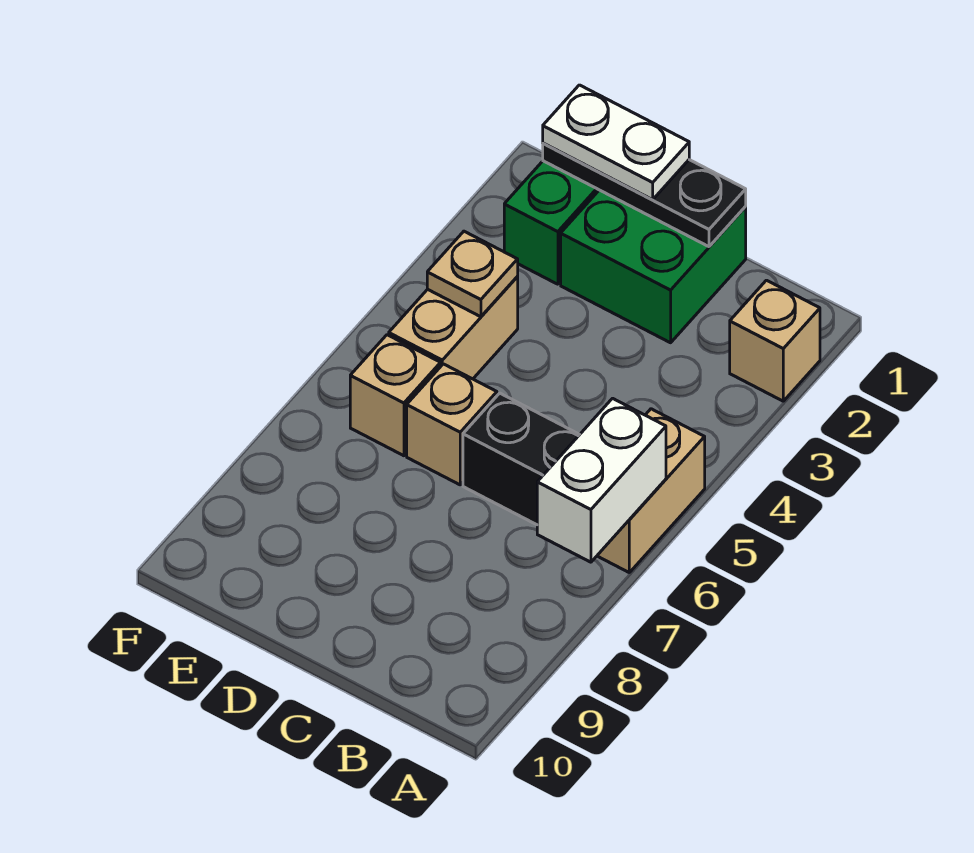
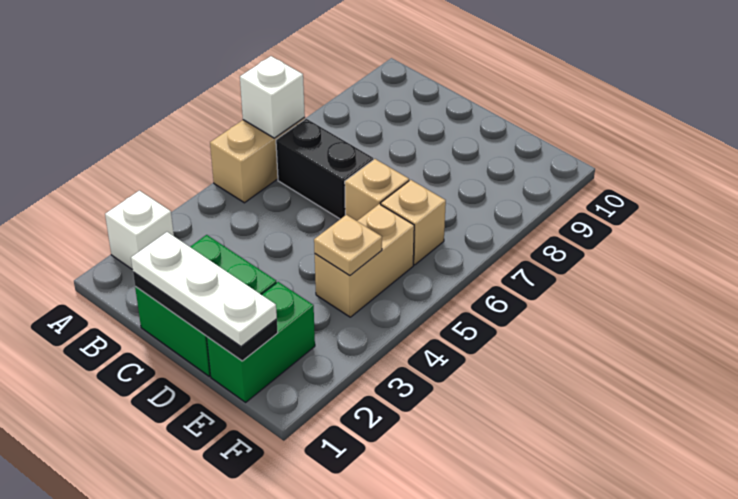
tan brick A2 level 1 -> white brick A2 level 1
white brick A6:A7 level 2 -> white brick A6 level 2
white plate D1:E1 level 3 -> white plate C1:E1 level 3

